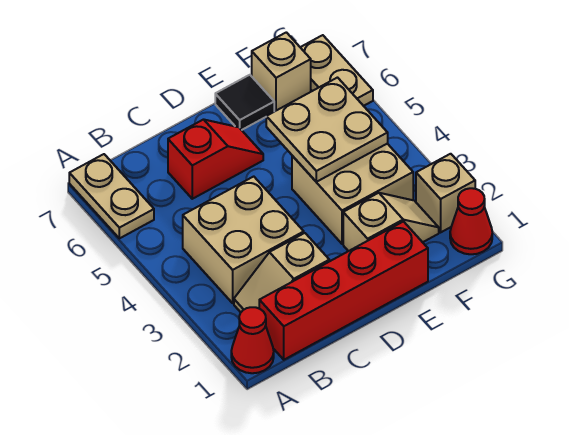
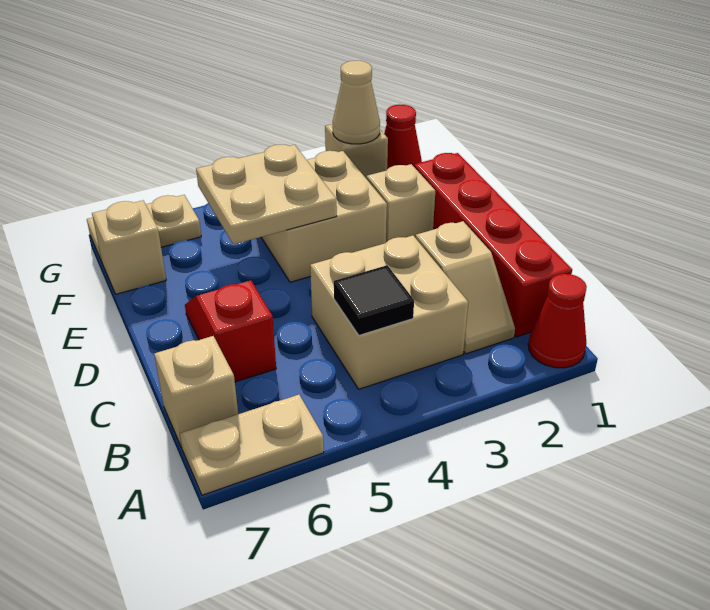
none -> tan brick B7 level 1
black tile E7 level 1 -> black tile B4 level 2
none -> tan cone G2 level 2

